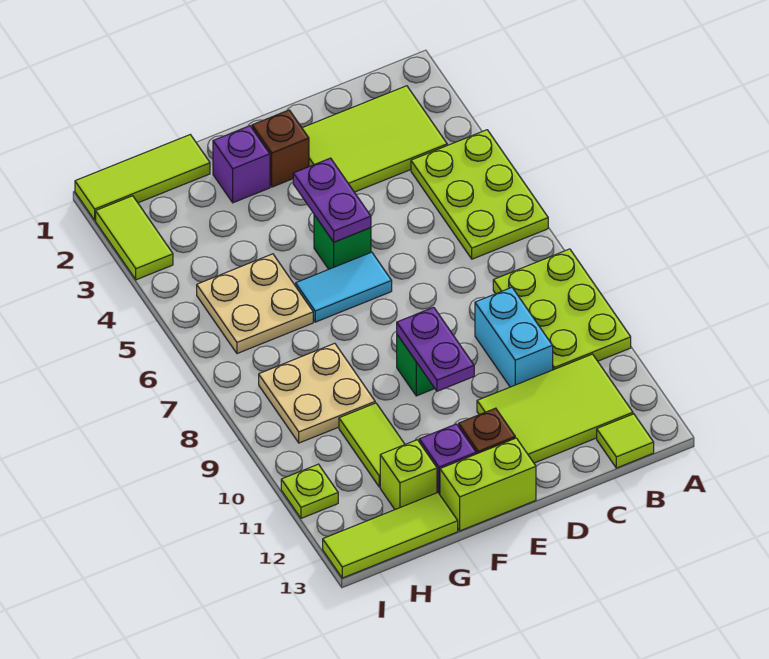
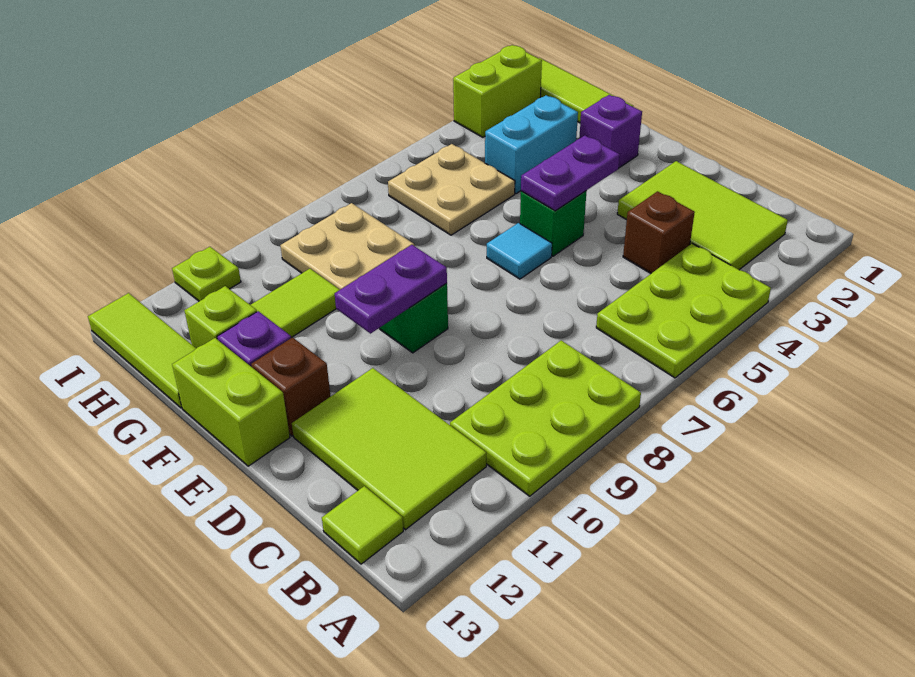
cyan brick C9:C10 level 1 -> cyan brick G3:G4 level 1
brown brick E2 level 1 -> brown brick C4 level 1
cyan tile E6:F6 level 1 -> cyan tile E6 level 1
lime tile I2:I3 level 1 -> lime brick I2:I3 level 1

